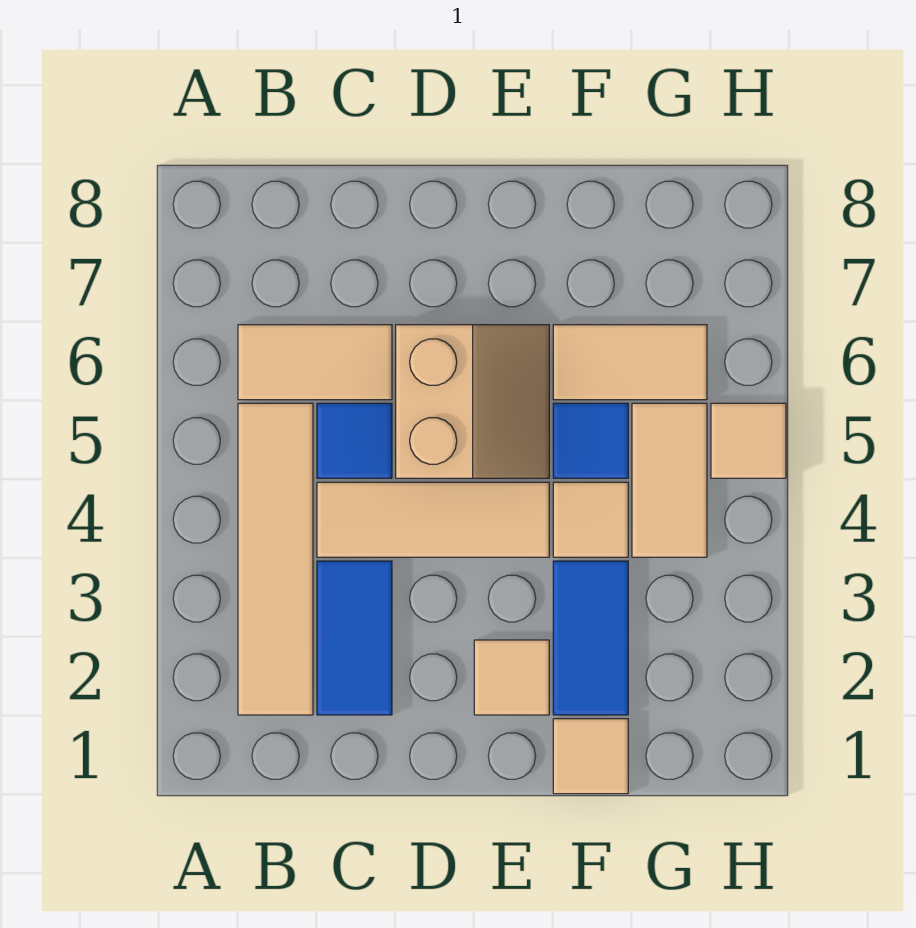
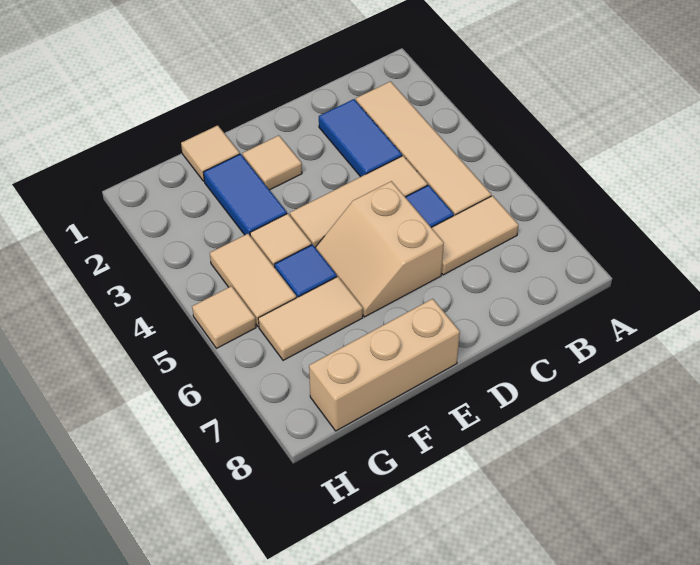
none -> tan brick E8:G8 level 1

